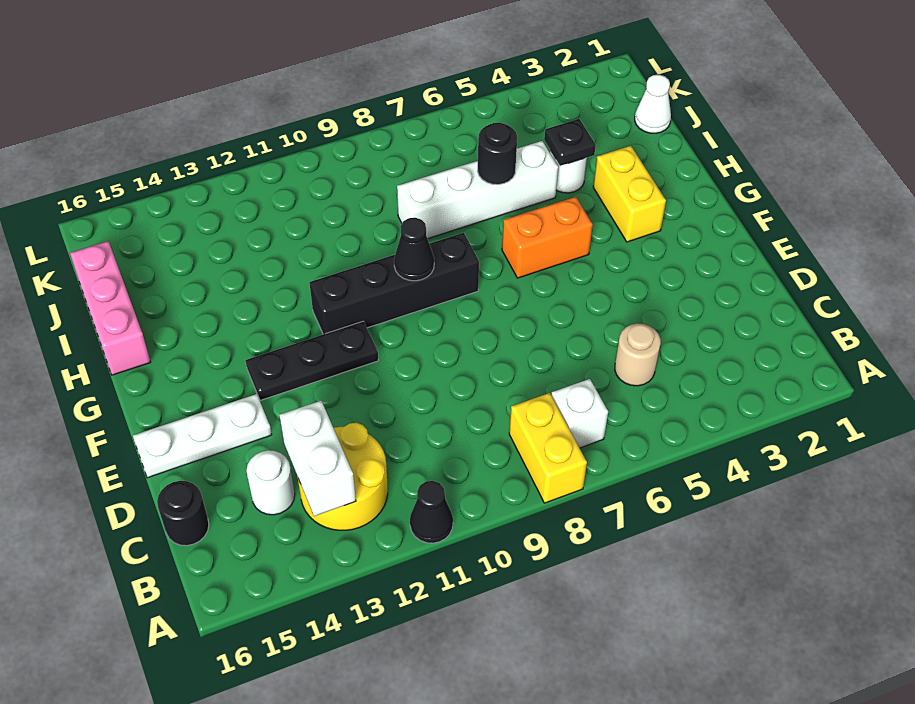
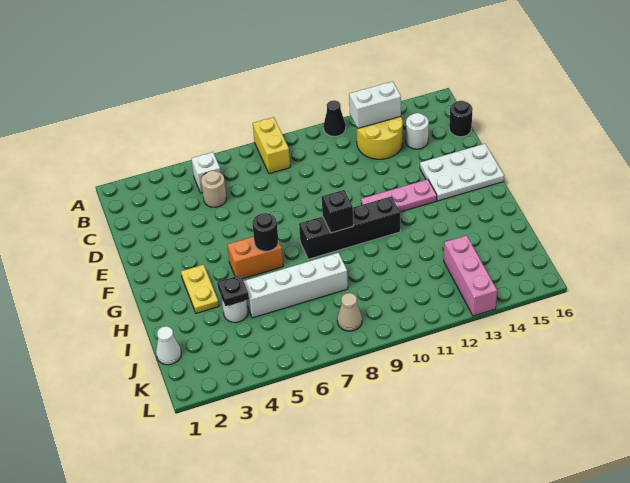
white brick B7 level 1 -> white brick B5 level 1
white brick B13:C13 level 2 -> white brick B12:B13 level 2
white plate E14:E16 level 1 -> white plate E14:F16 level 1
black plate F11:F13 level 1 -> pink plate F11:F13 level 1
yellow brick G3:H3 level 1 -> yellow plate G3:H3 level 1
black cone G9 level 2 -> black brick G9 level 2
pink brick H16:J16 level 1 -> pink brick J13:L13 level 1
black round brick I6 level 2 -> black round brick G6 level 2
none -> tan cone K8 level 1

